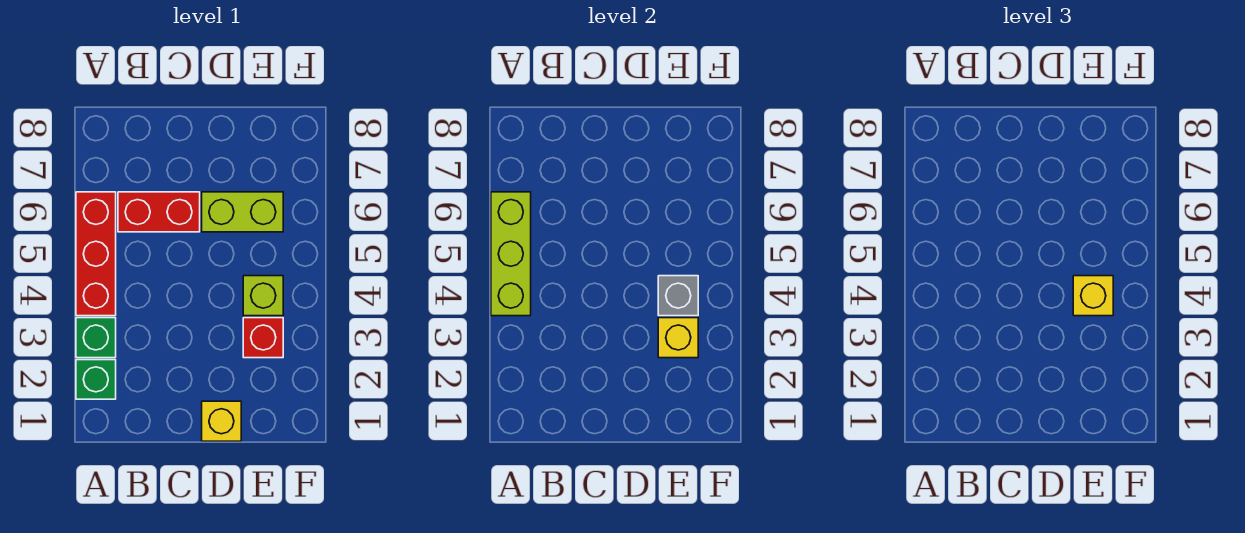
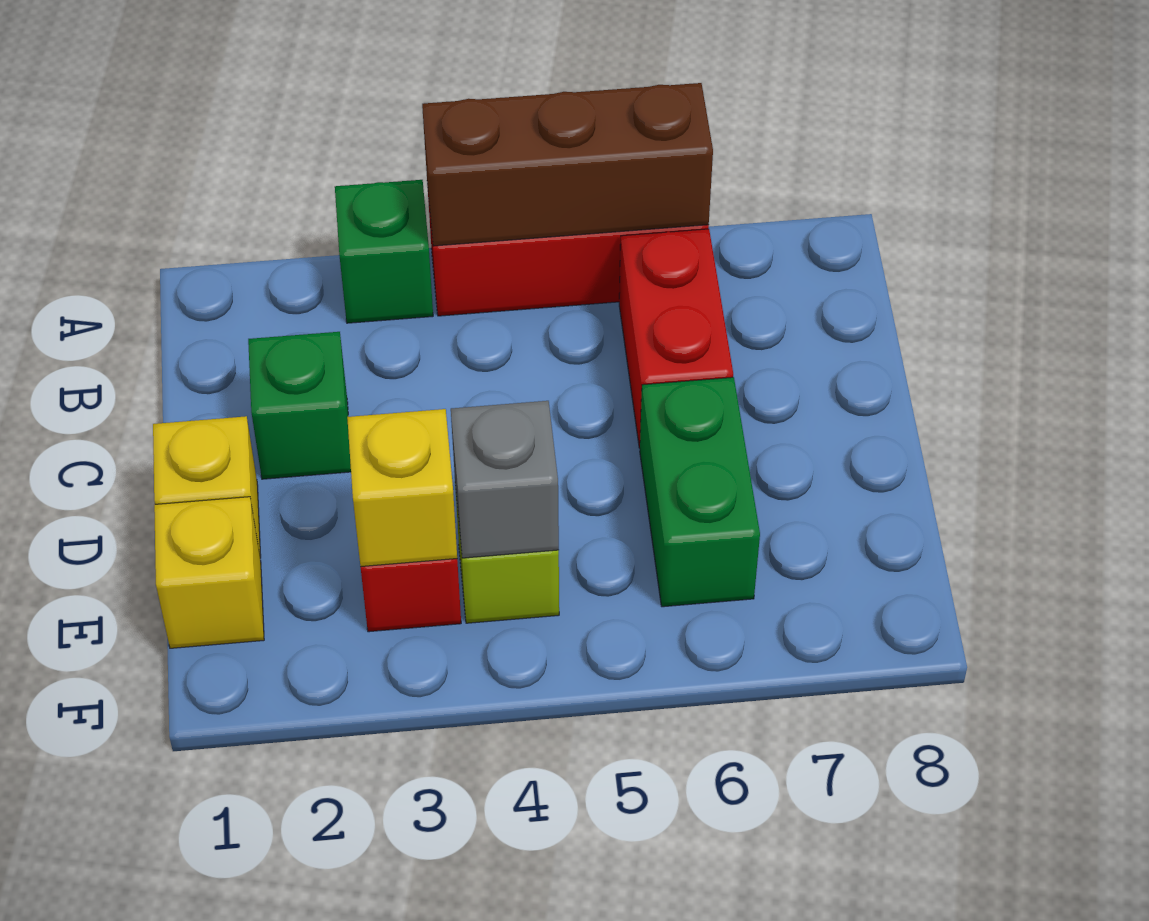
green brick A2 level 1 -> green brick C2 level 1
lime brick A4:A6 level 2 -> brown brick A4:A6 level 2
lime brick D6:E6 level 1 -> green brick D6:E6 level 1
yellow brick E4 level 3 -> yellow brick E1 level 1

